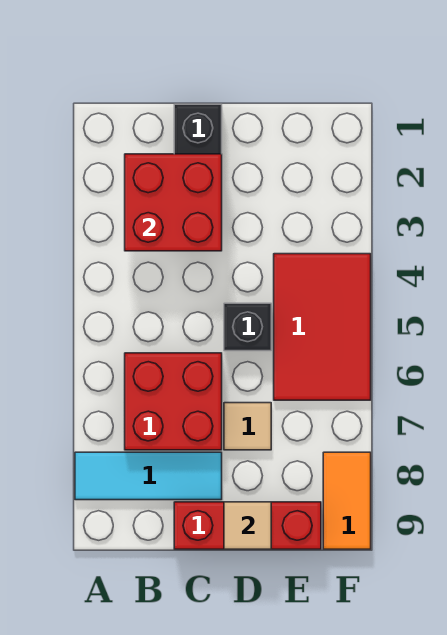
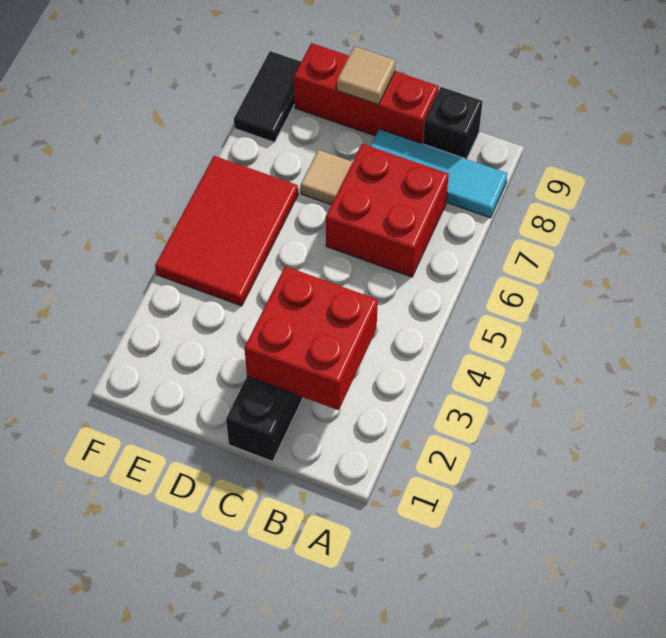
black brick D5 level 1 -> black brick B9 level 1
orange tile F8:F9 level 1 -> black tile F8:F9 level 1

